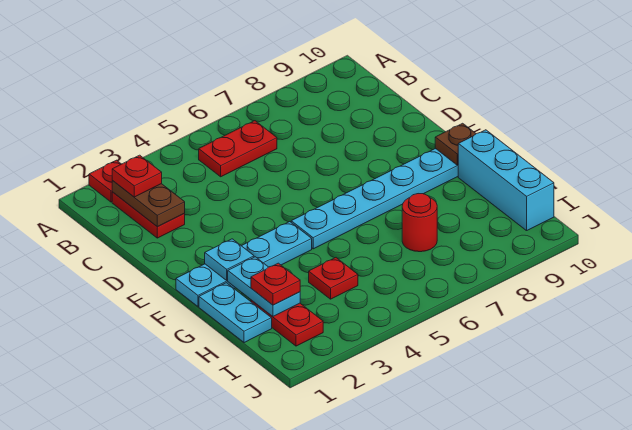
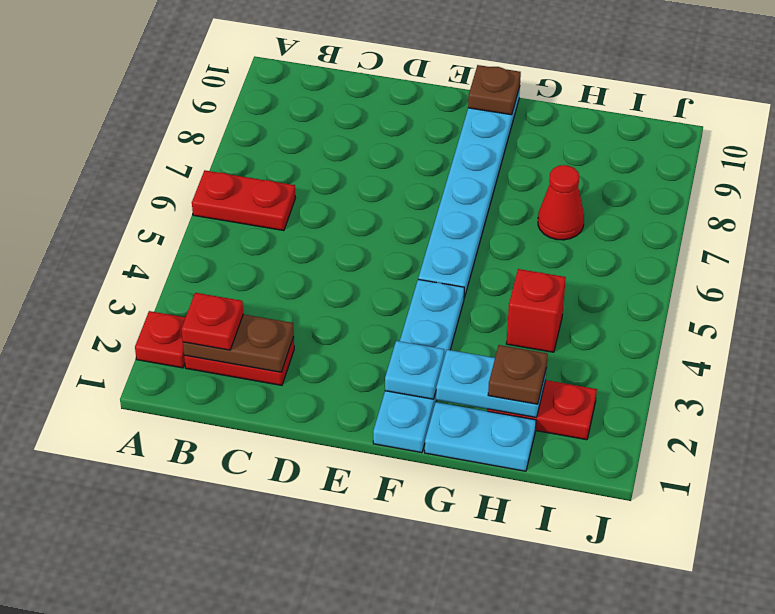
red plate B5:B6 level 1 -> red plate A6:B6 level 1
cyan brick G10:I10 level 1 -> none
red plate H2 level 3 -> brown plate H2 level 3
red plate H4 level 1 -> red brick H4 level 1
red round brick H7 level 1 -> red cone H7 level 1

